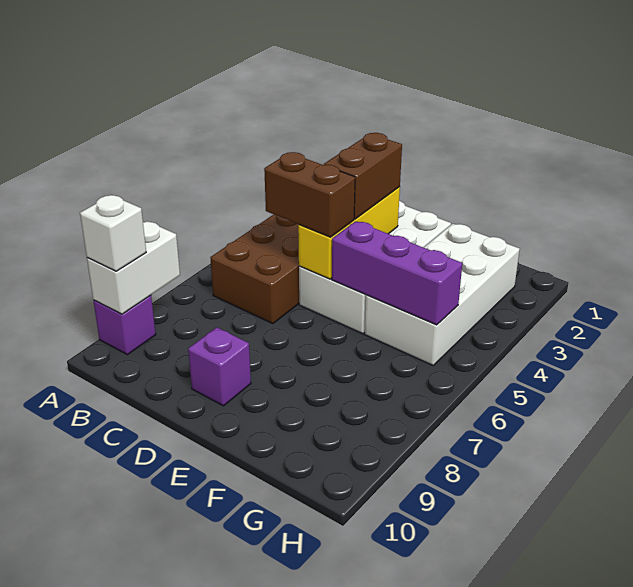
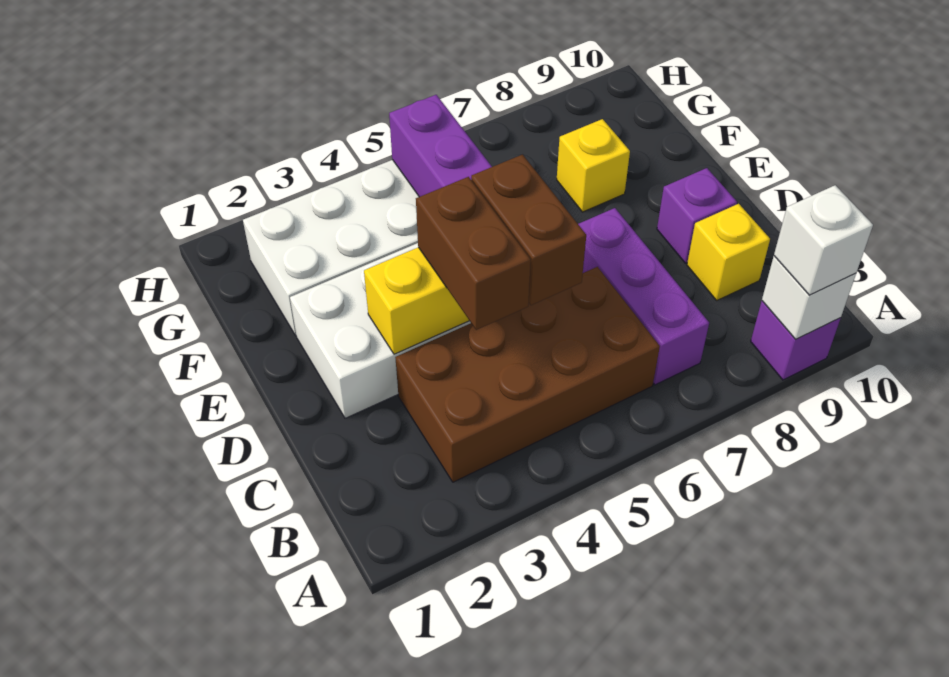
white brick A8:A9 level 2 -> white brick A9 level 2
none -> purple brick B7:D7 level 1
none -> yellow brick C9 level 1
brown brick D3:D4 level 3 -> brown brick C4:D4 level 3
none -> yellow brick F8 level 1

